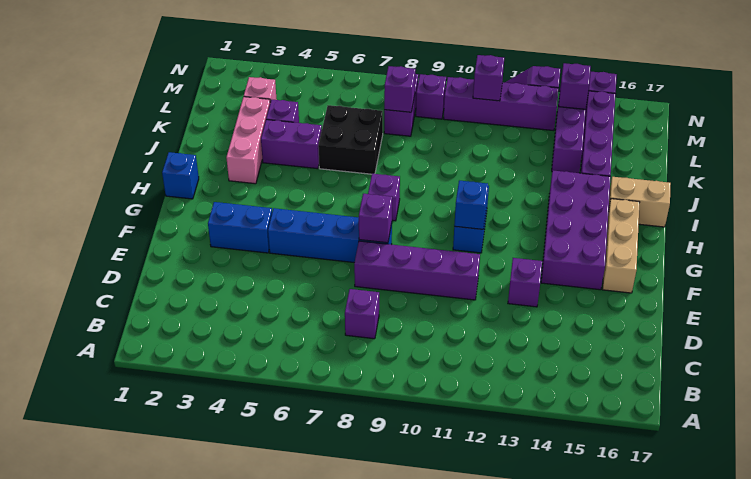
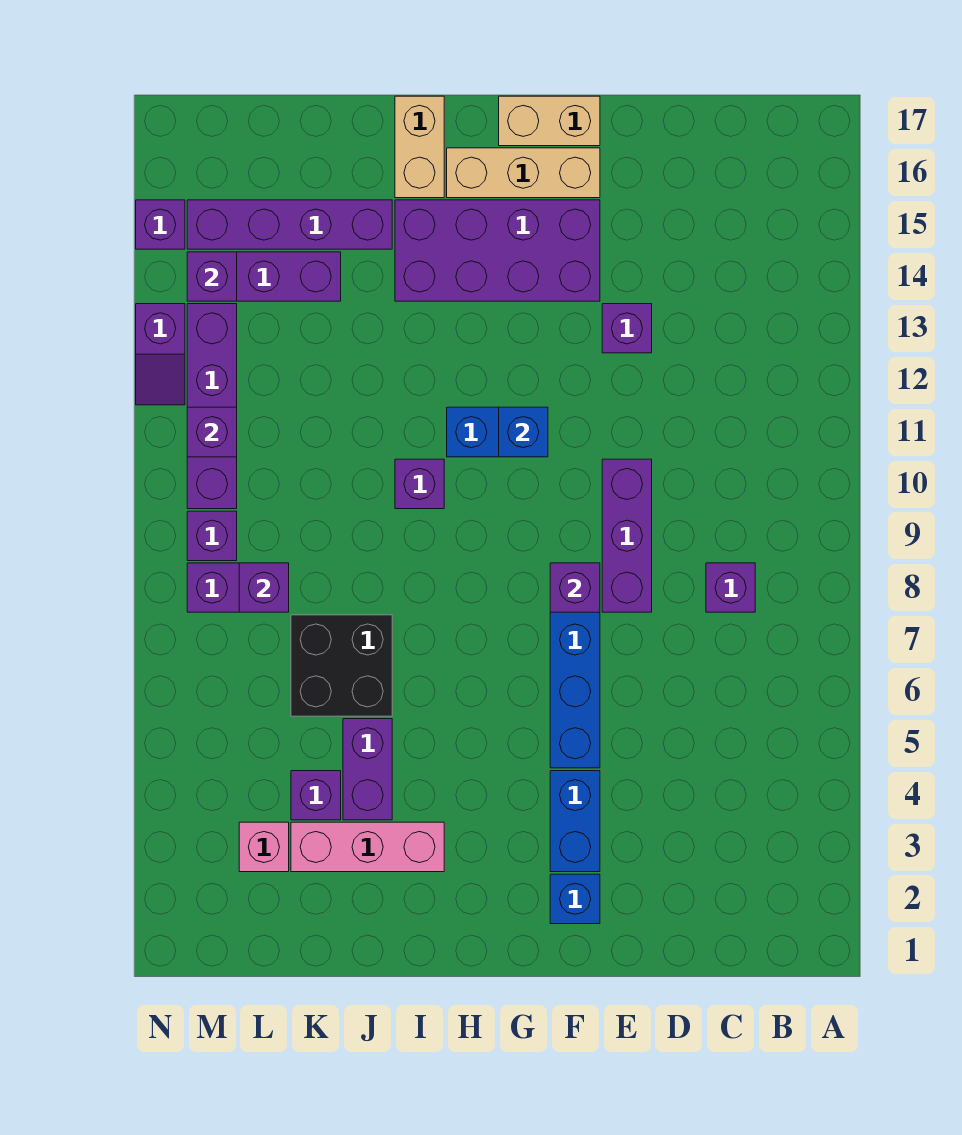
purple brick E8:E11 level 1 -> purple brick E8:E10 level 1
none -> tan brick F17:G17 level 1
blue brick H1 level 1 -> blue brick F2 level 1
purple brick H8 level 1 -> purple brick I10 level 1

